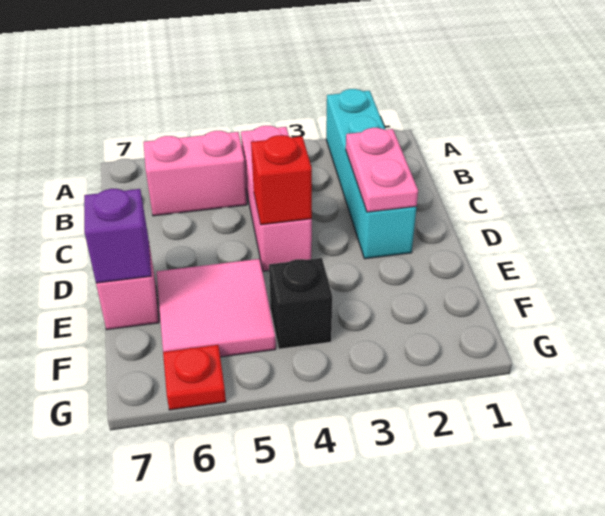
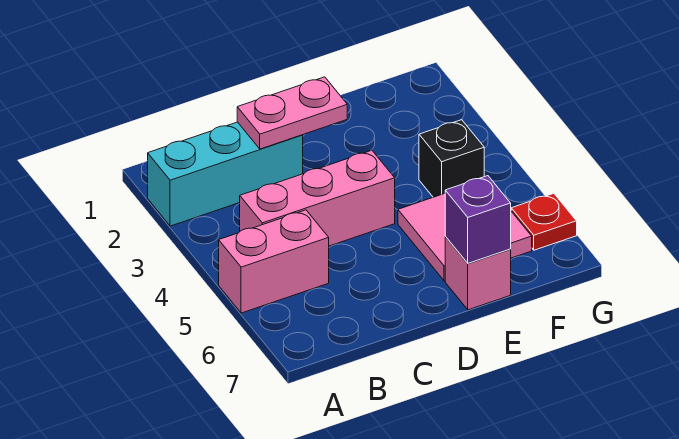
cyan brick A2:D2 level 1 -> cyan brick A2:C2 level 1
pink brick B5:B6 level 1 -> pink brick A5:B5 level 1
red brick D4 level 2 -> none

